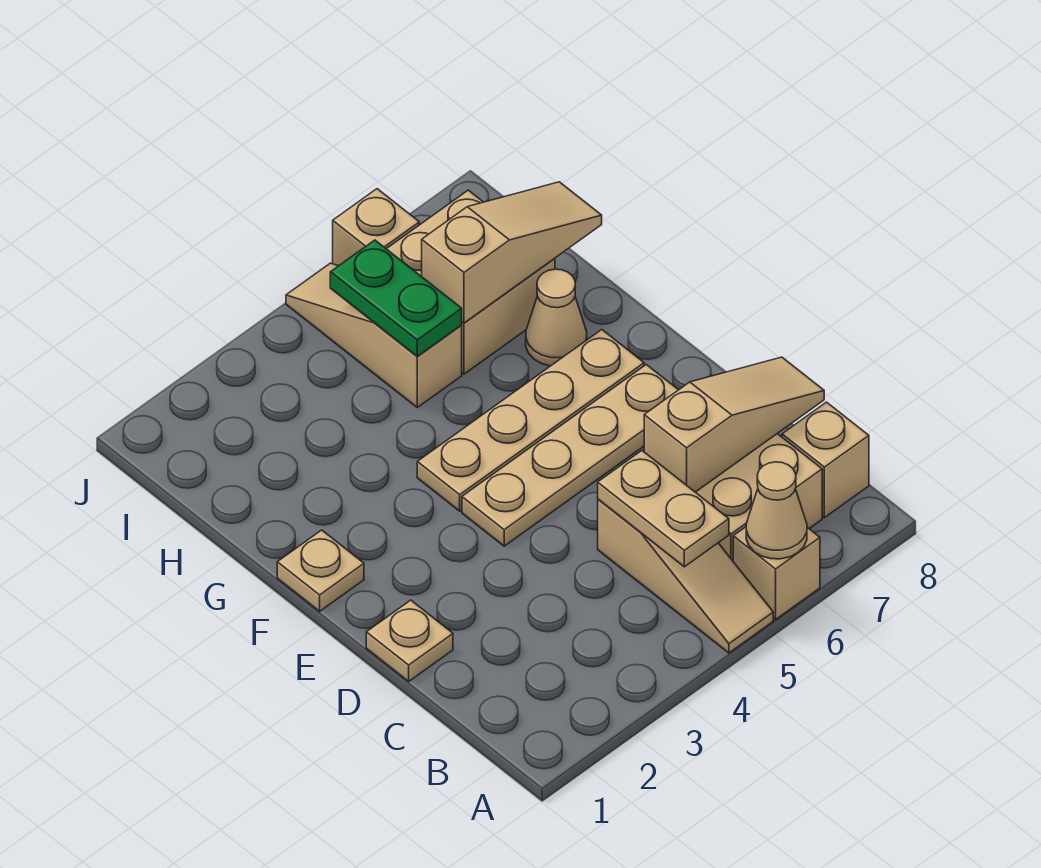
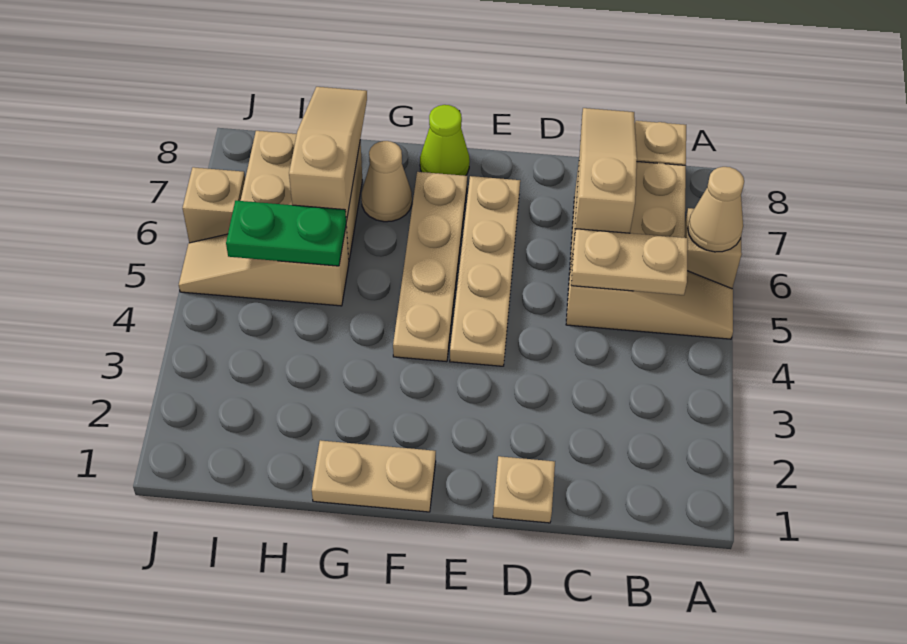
tan plate F1 level 1 -> tan plate F1:G1 level 1
none -> lime cone F8 level 1

